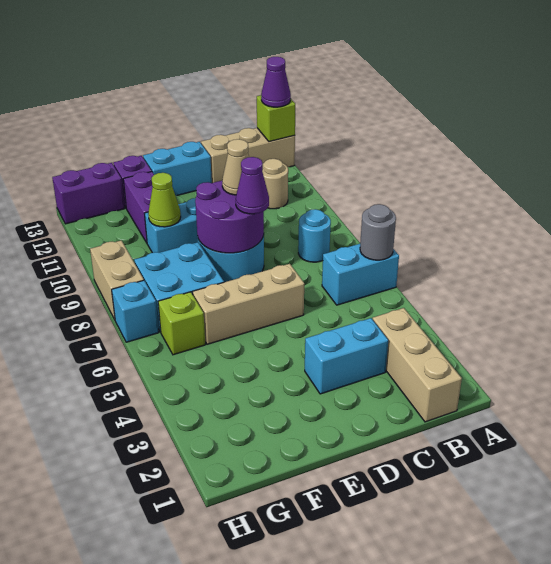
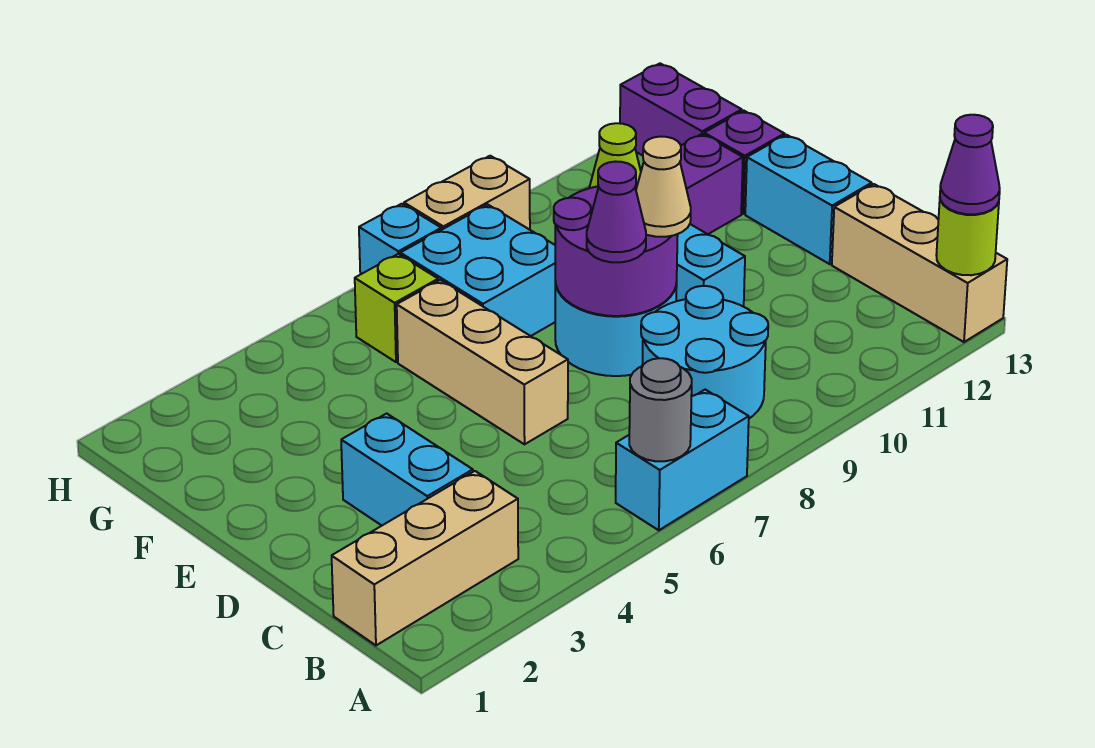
cyan brick A6:B6 level 1 -> cyan brick A6:A7 level 1
lime brick A13 level 2 -> lime round brick A13 level 2
cyan round brick B8 level 1 -> cyan round brick B8:C9 level 1
tan round brick B11 level 1 -> none

